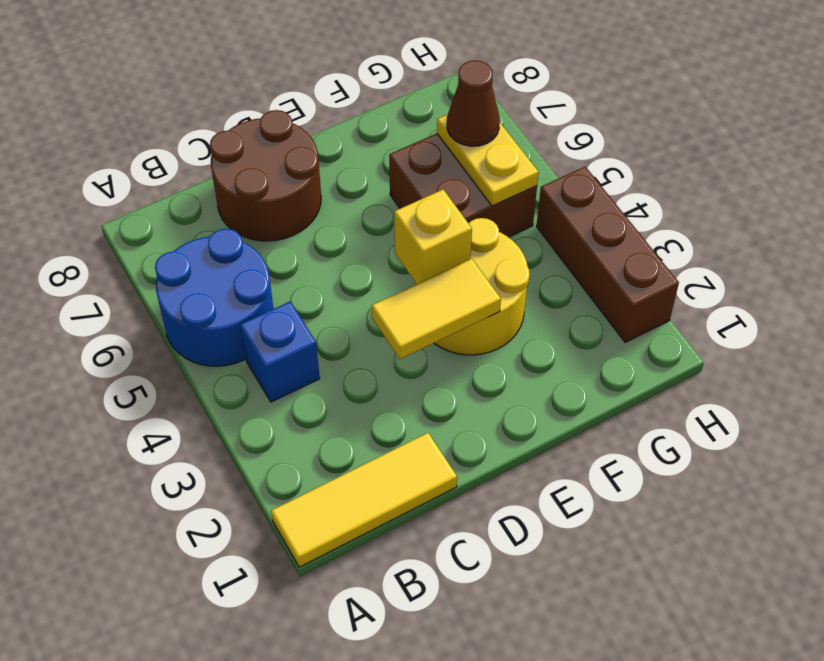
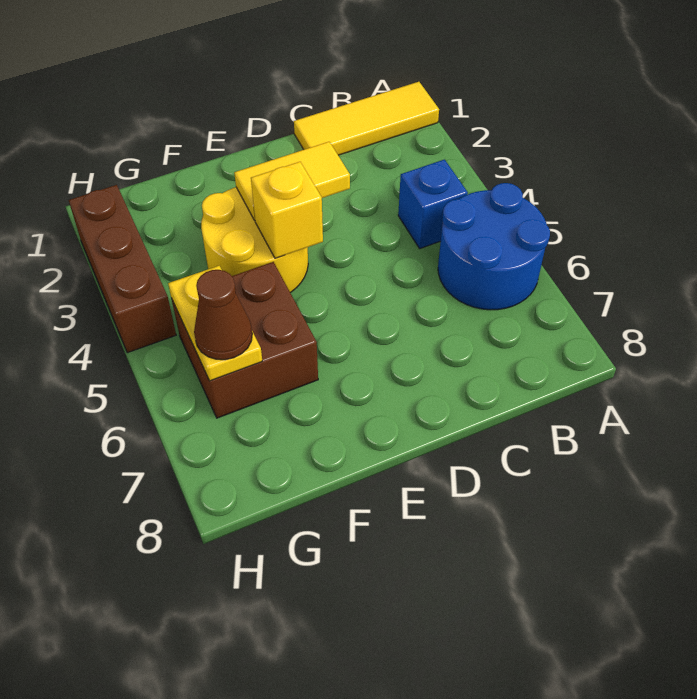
brown round brick C7:D8 level 1 -> none

